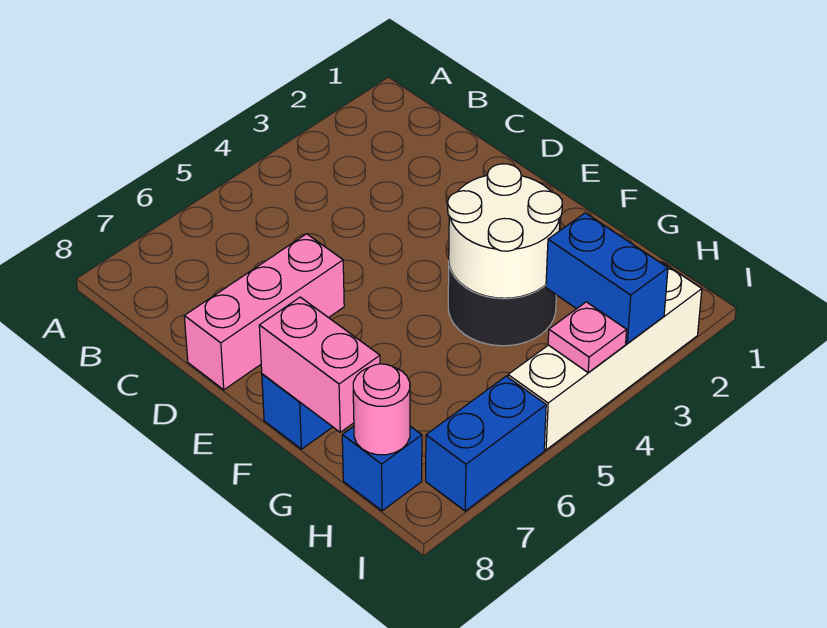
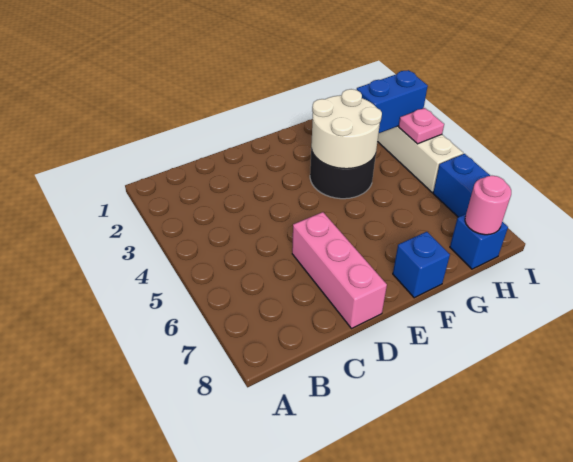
pink brick F8:G8 level 2 -> none

